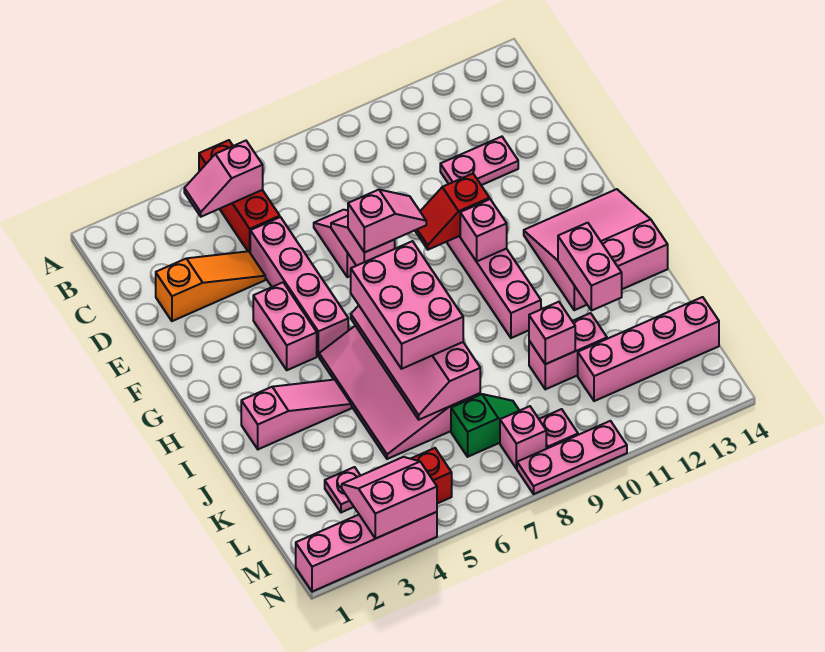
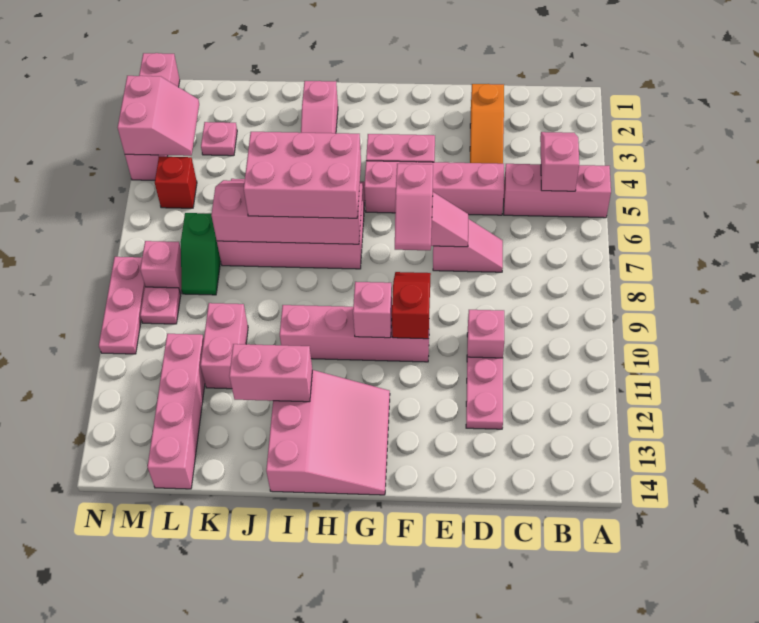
red brick A5:C5 level 1 -> pink brick A5:C5 level 1
pink brick K10 level 2 -> pink brick D10 level 1

